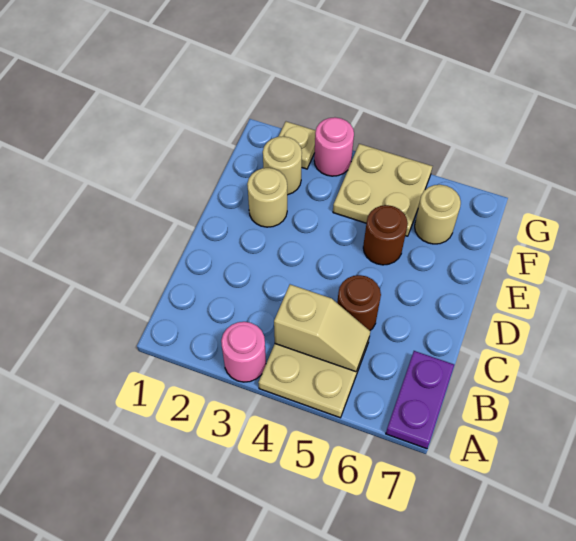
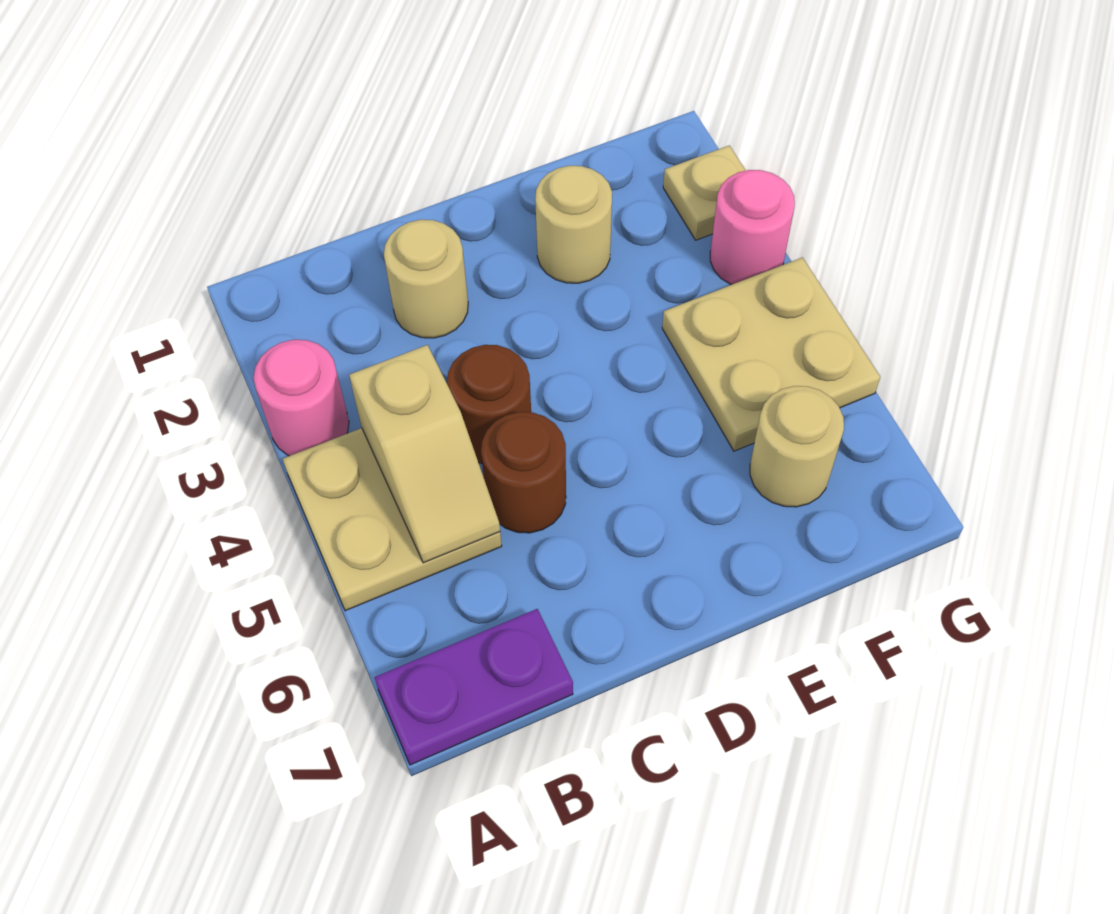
brown round brick E5 level 1 -> brown round brick C4 level 1
tan round brick F2 level 1 -> tan round brick C2 level 1

